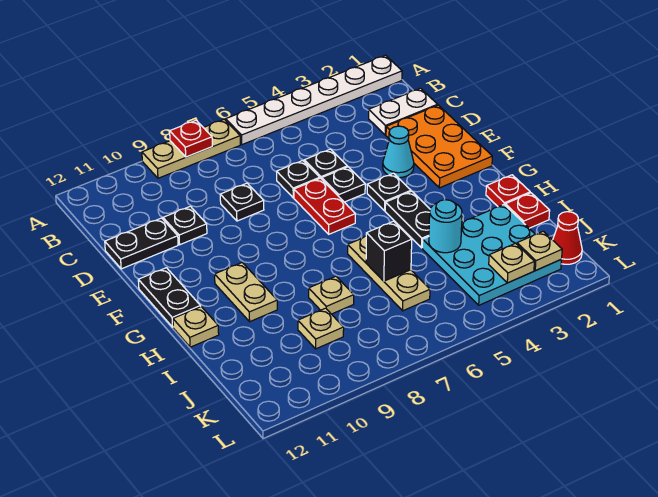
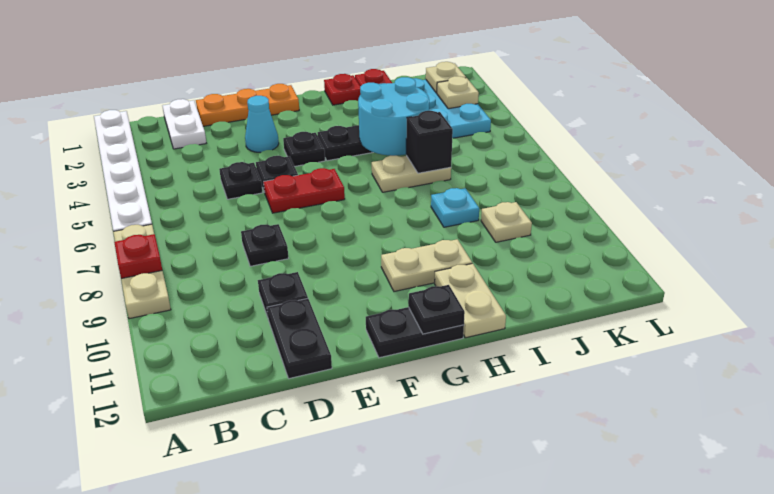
orange plate D1:F2 level 1 -> orange plate D1:F1 level 1
black plate D6 level 1 -> black plate G12 level 2
tan plate H6:J6 level 1 -> tan plate H6:I6 level 1
tan plate H12 level 1 -> tan plate H11:H12 level 1
cyan round brick I4 level 2 -> cyan round brick H4:I5 level 2
tan plate I8 level 1 -> cyan plate I8 level 1
red cone K1 level 1 -> none

